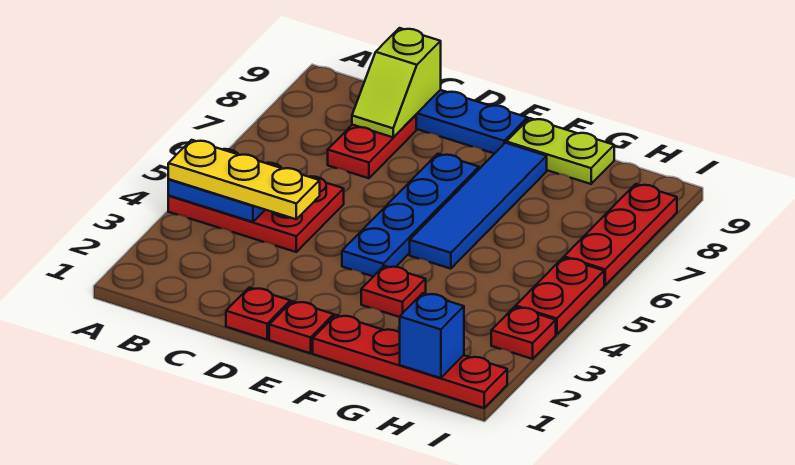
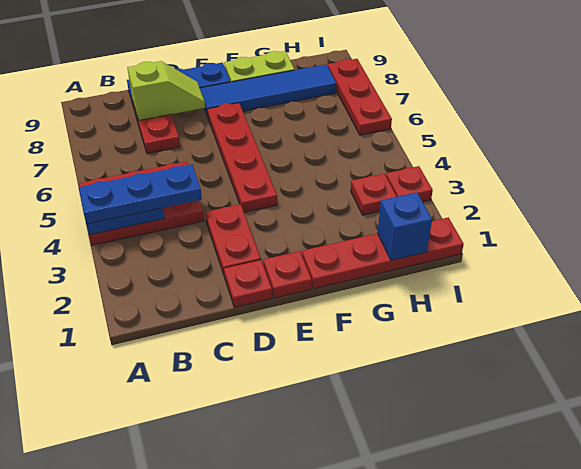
yellow plate A4:C4 level 3 -> blue plate A4:C4 level 3
lime slope C8:C9 level 2 top 9 -> lime slope C8:D8 level 2 top C
blue plate E4:E7 level 1 -> red plate E4:E7 level 1
red plate F3 level 1 -> red plate H3 level 1
blue tile F5:F8 level 1 -> blue tile E8:H8 level 1
red plate I4:I5 level 1 -> red plate D2:D3 level 1

